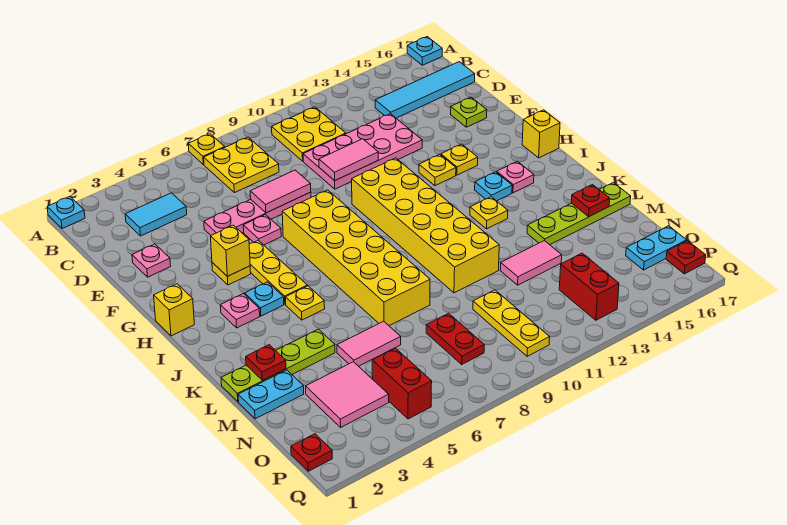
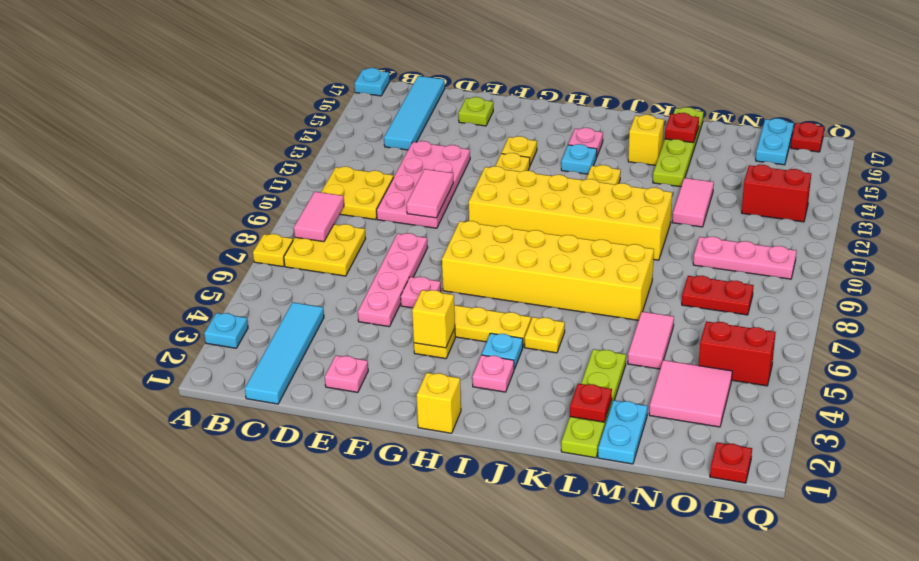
cyan plate A1 level 1 -> cyan plate A3 level 1
cyan tile C3:C4 level 1 -> cyan tile C1:C4 level 1
pink tile E7:E8 level 2 -> pink tile B8:B9 level 2
yellow brick H17 level 1 -> yellow brick K15 level 1
yellow plate N10:P10 level 1 -> pink plate N10:P10 level 1

